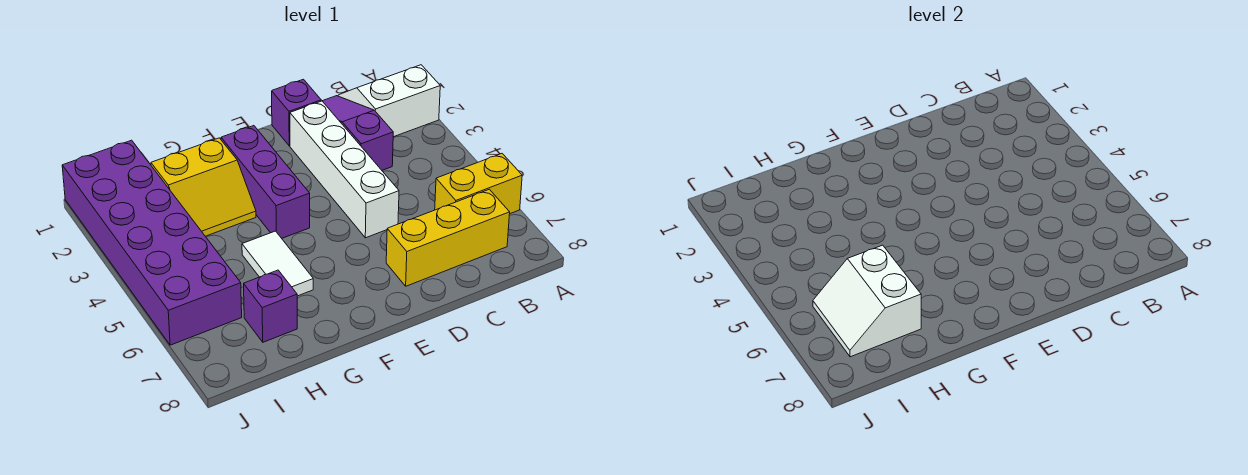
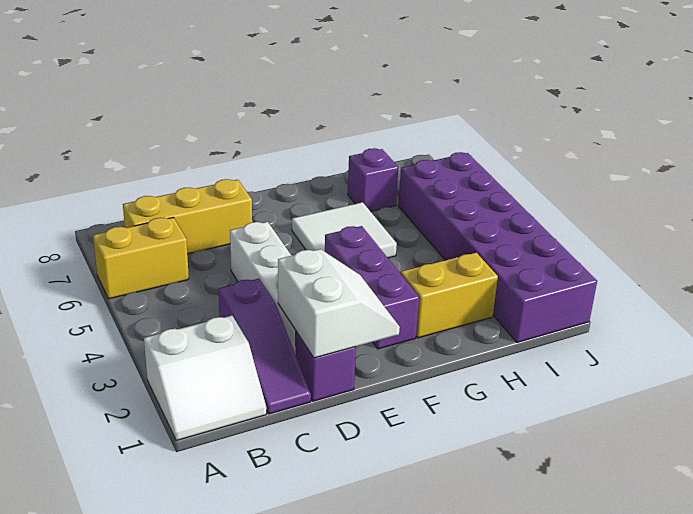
white tile G5:G6 level 1 -> white tile F5:G6 level 1
white slope H6:I7 level 2 top H -> white slope D1:E2 level 2 top D

